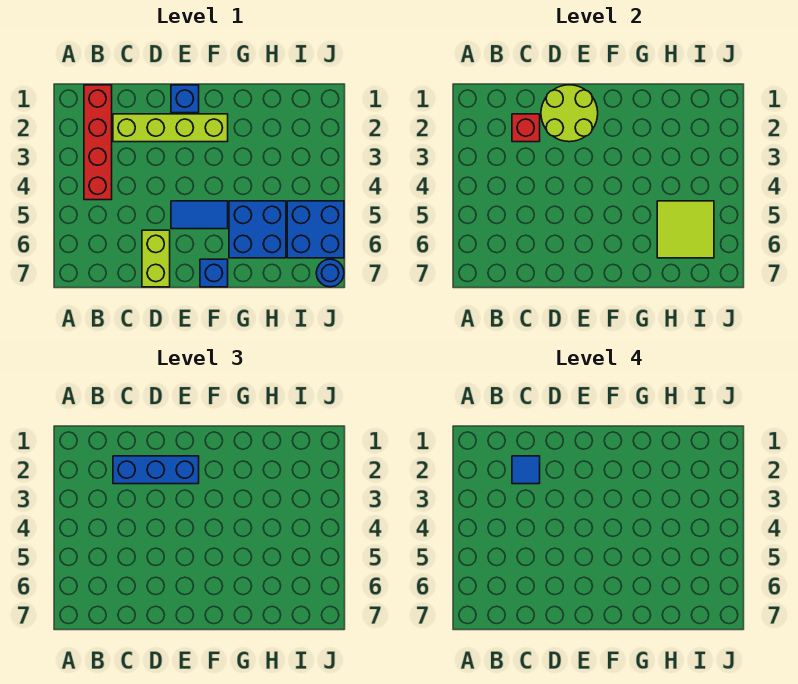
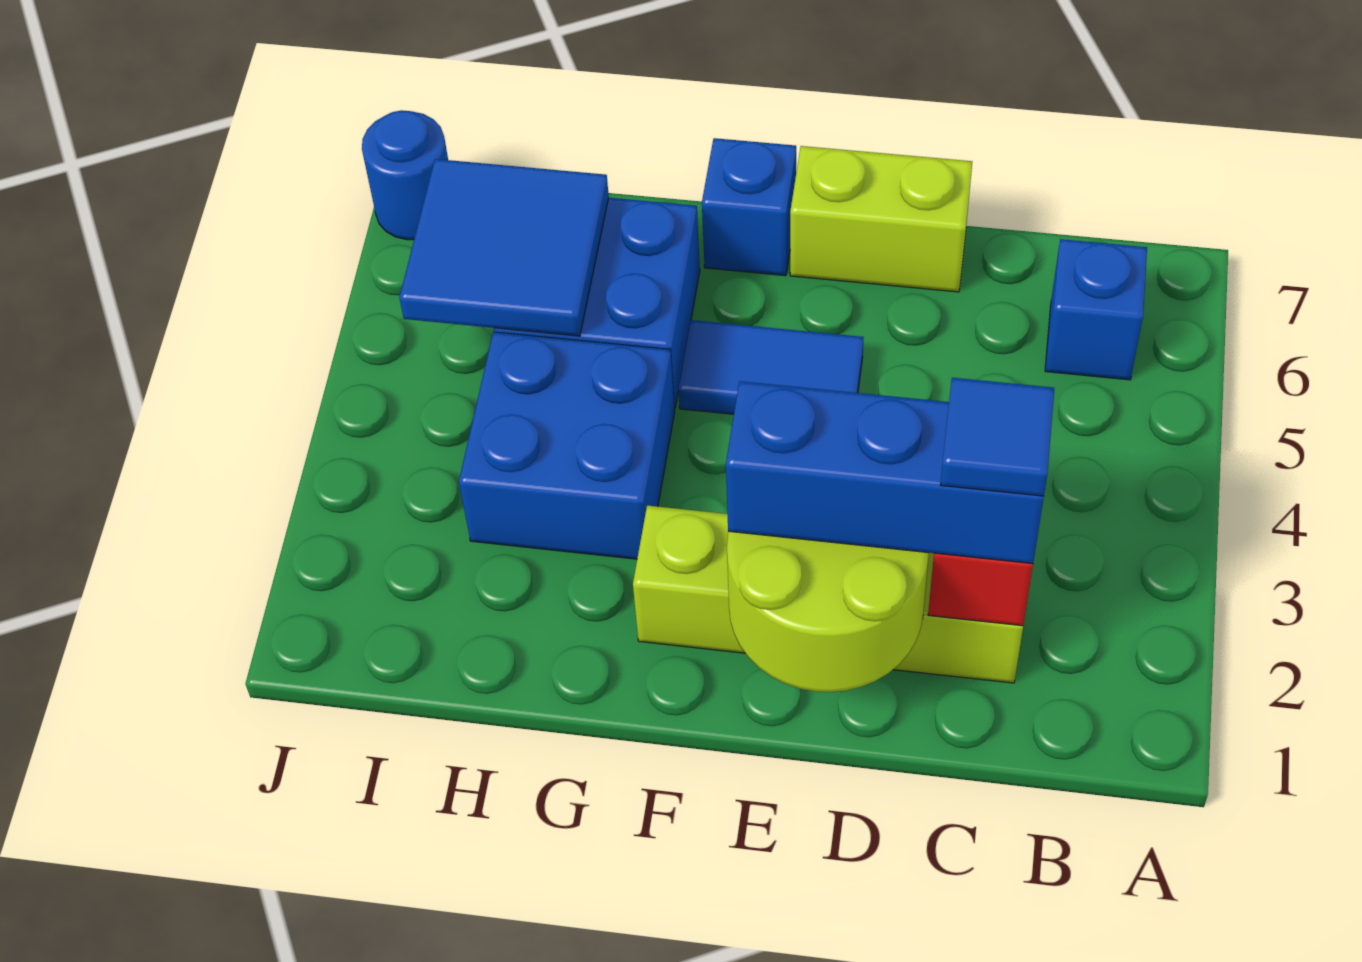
red brick B1:B4 level 1 -> none
lime brick D6:D7 level 1 -> lime brick D7:E7 level 1
blue brick E1 level 1 -> blue brick B6 level 1
lime tile H5:I6 level 2 -> blue tile H5:I6 level 2
blue brick I5:J6 level 1 -> blue brick G3:H4 level 1

